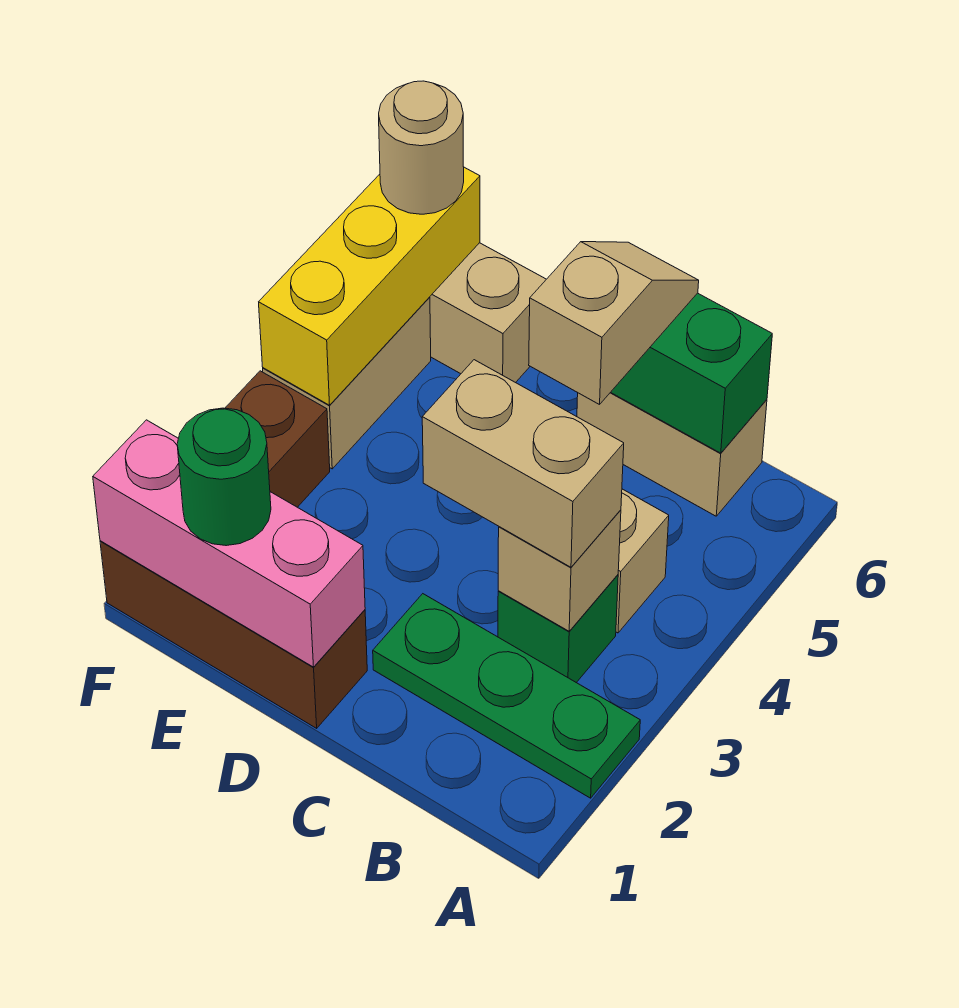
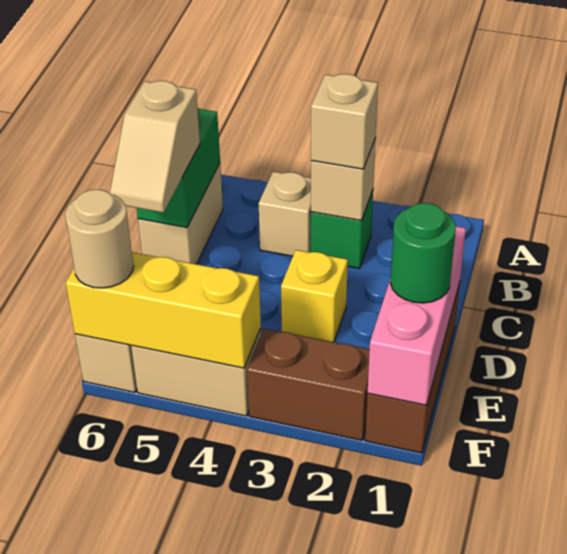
green plate A2:C2 level 1 -> none
tan brick B3:C3 level 3 -> tan brick B3 level 3
tan slope C5:C6 level 3 top 5 -> tan slope C6:D6 level 3 top C
none -> yellow brick D3 level 1

